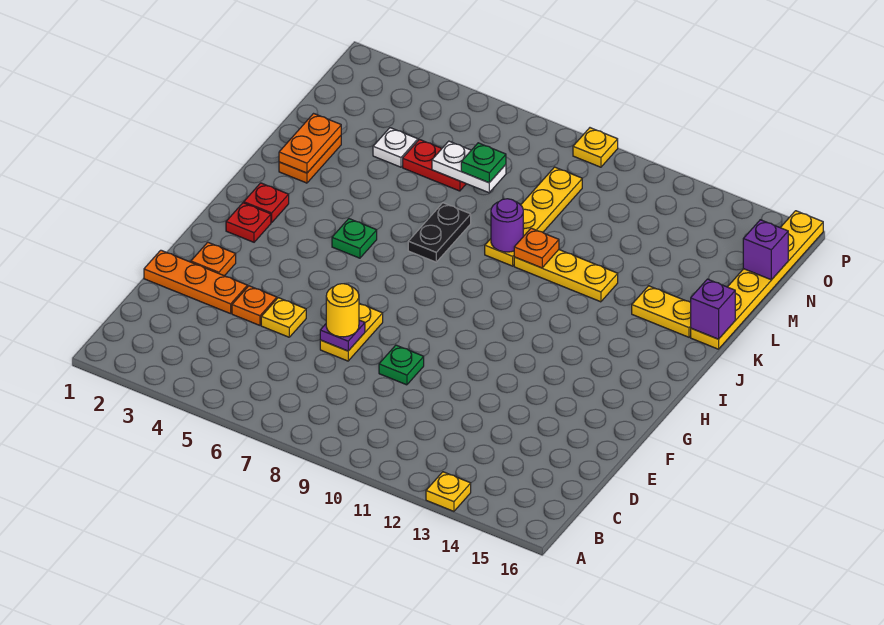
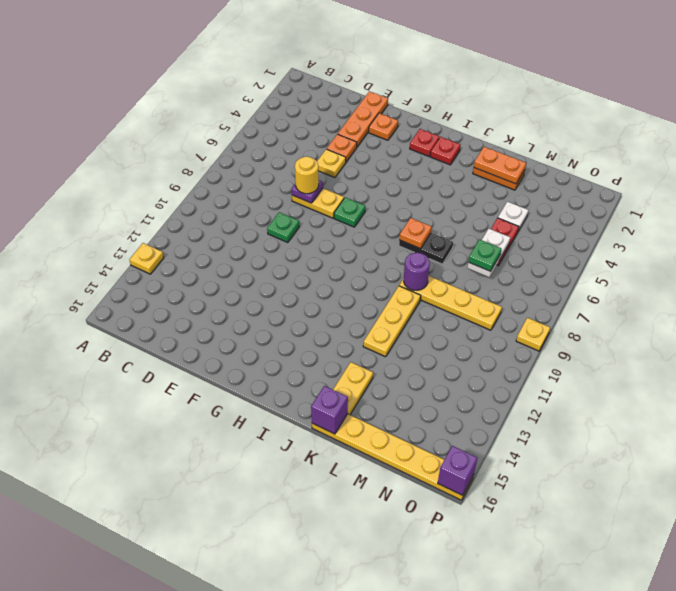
green plate I5 level 1 -> green plate G7 level 1
orange plate K10 level 2 -> orange plate J7 level 2
purple brick N16 level 2 -> purple brick P16 level 2

